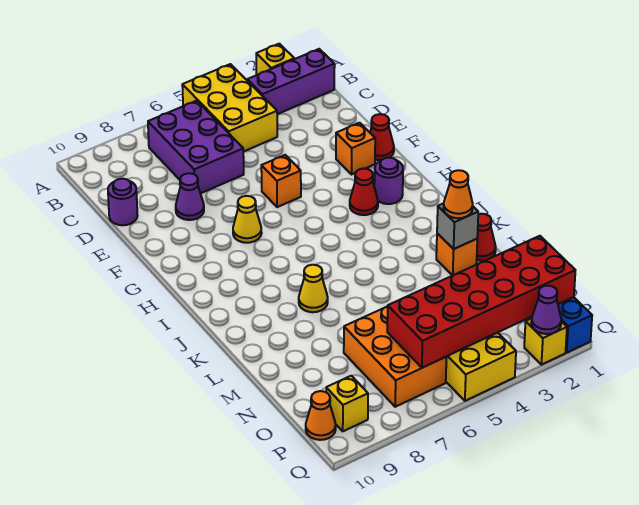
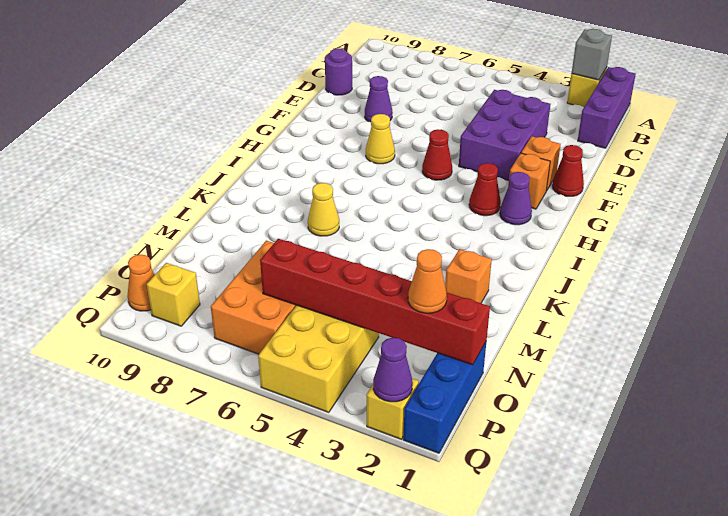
yellow brick A4:C5 level 1 -> none
purple brick B1:B3 level 1 -> purple brick A1:C1 level 1
purple brick B6:D7 level 1 -> purple brick D3:F4 level 1
orange brick F5 level 1 -> orange brick G2 level 1
purple round brick H2 level 1 -> purple cone H2 level 1
red cone L1 level 1 -> red cone G5 level 1
grey brick L2 level 2 -> grey brick A2 level 2
orange cone L2 level 3 -> orange cone O2 level 3
red brick O1:P6 level 2 -> red brick O1:O6 level 2

